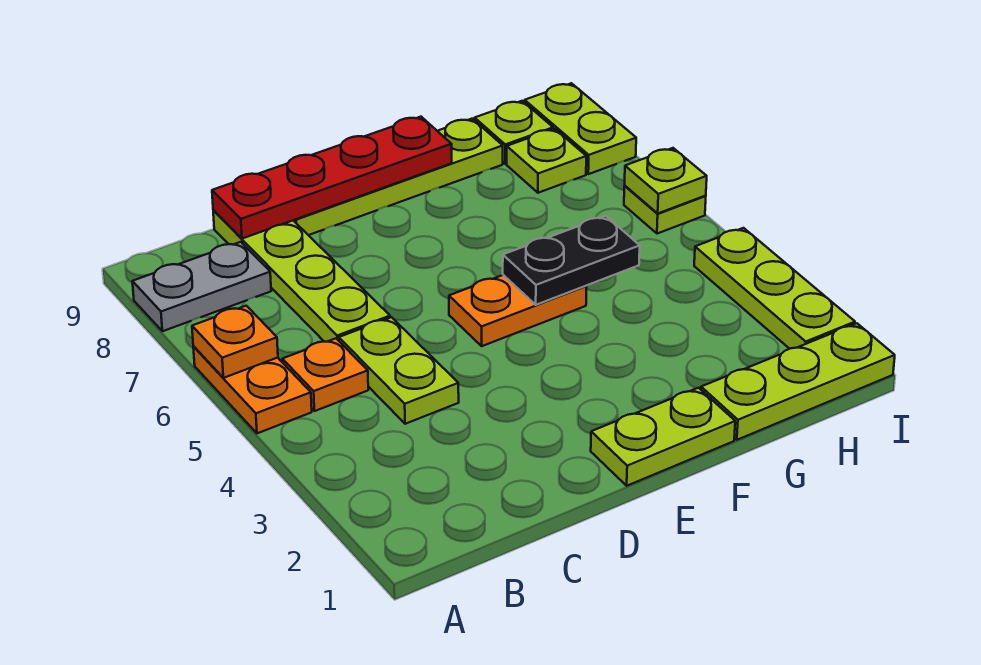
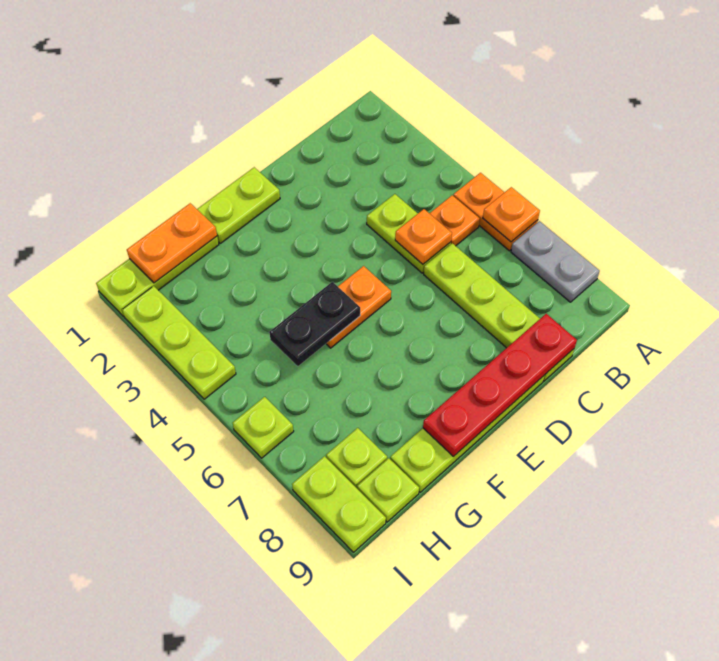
grey plate A8:B8 level 1 -> grey plate A7:A8 level 1
none -> orange plate C5 level 2
none -> orange plate G1:H1 level 2
lime plate I6 level 2 -> none

